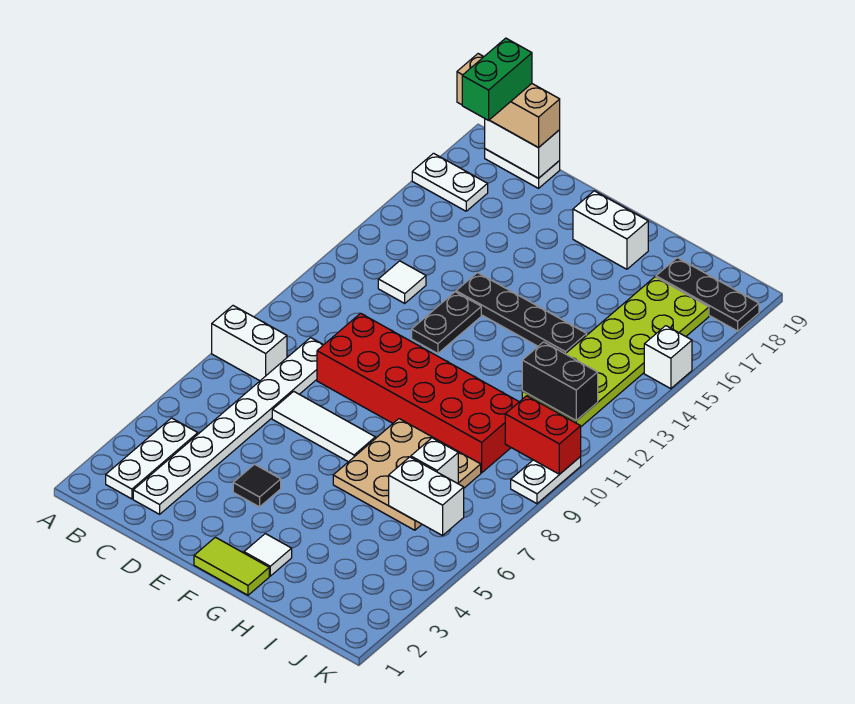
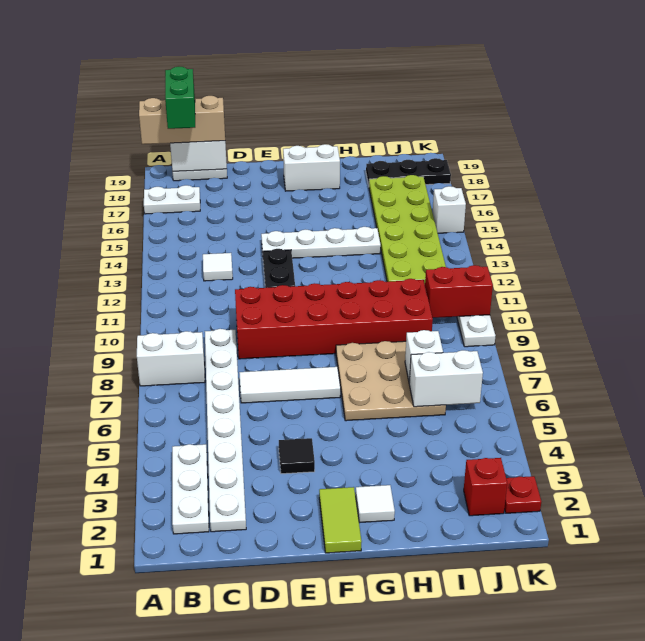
black plate E14:H14 level 1 -> white plate E14:H14 level 1
lime tile F1:G1 level 1 -> lime tile F1:F2 level 1
black brick I12:J12 level 2 -> none
none -> red brick J2 level 1
none -> red plate K2 level 1

